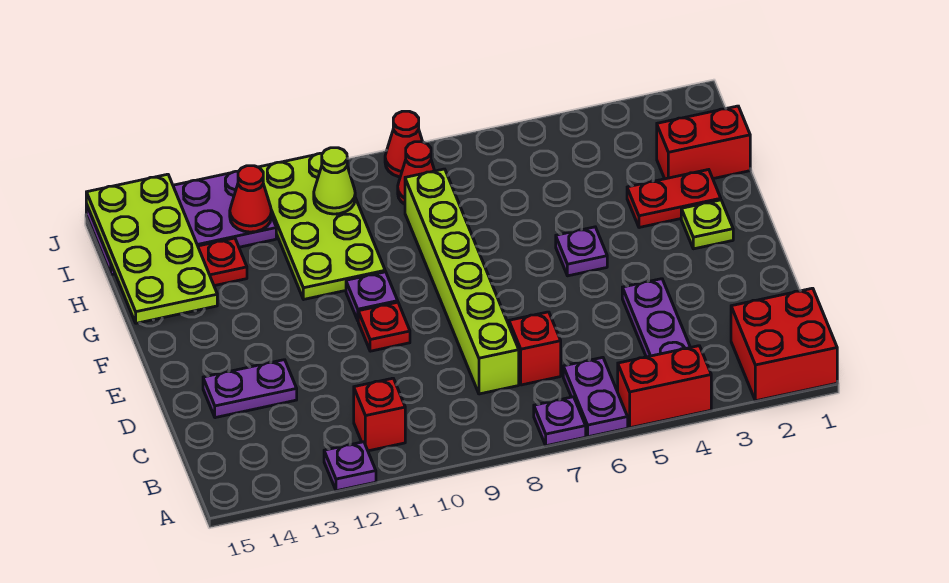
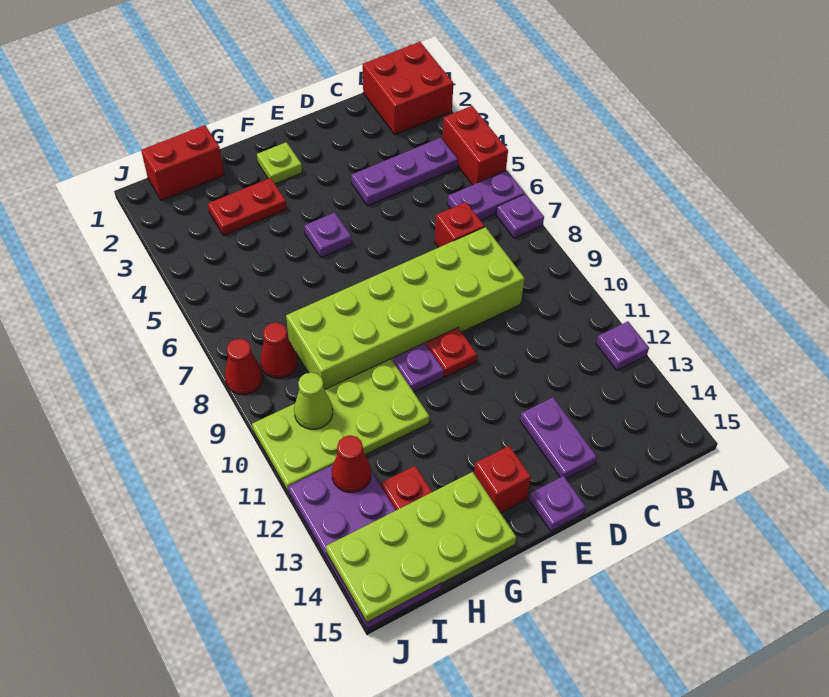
red brick B11 level 1 -> red brick F14 level 1
lime brick C8:H8 level 1 -> lime brick C8:H9 level 1
none -> purple plate E15 level 1
red plate G2:G3 level 1 -> red plate G3:H3 level 1
red brick H1:H2 level 1 -> red brick H1:I1 level 1

